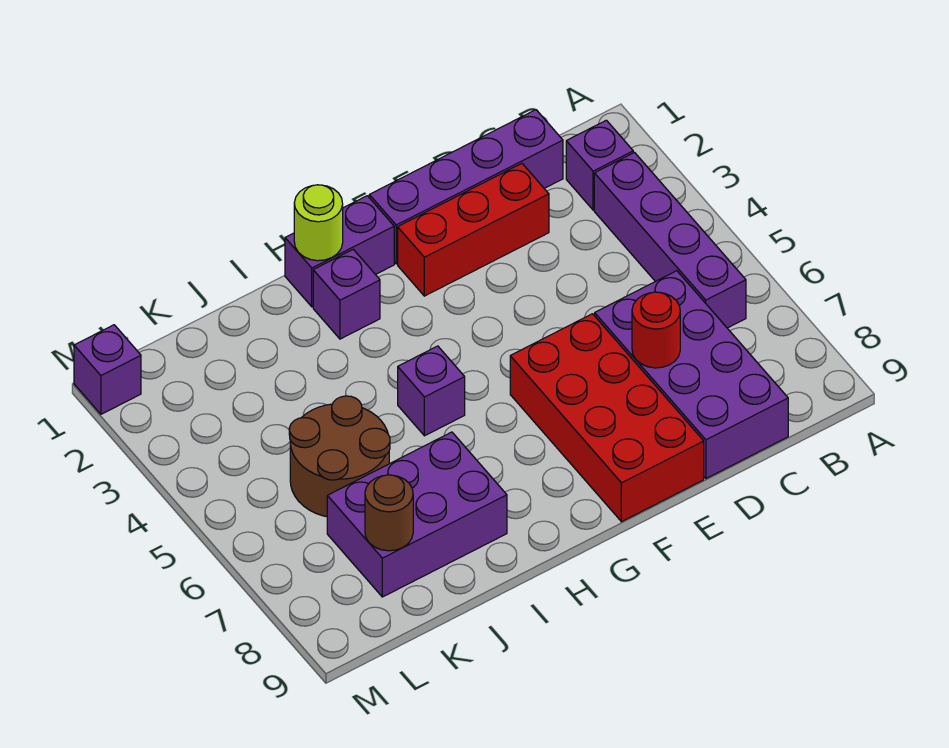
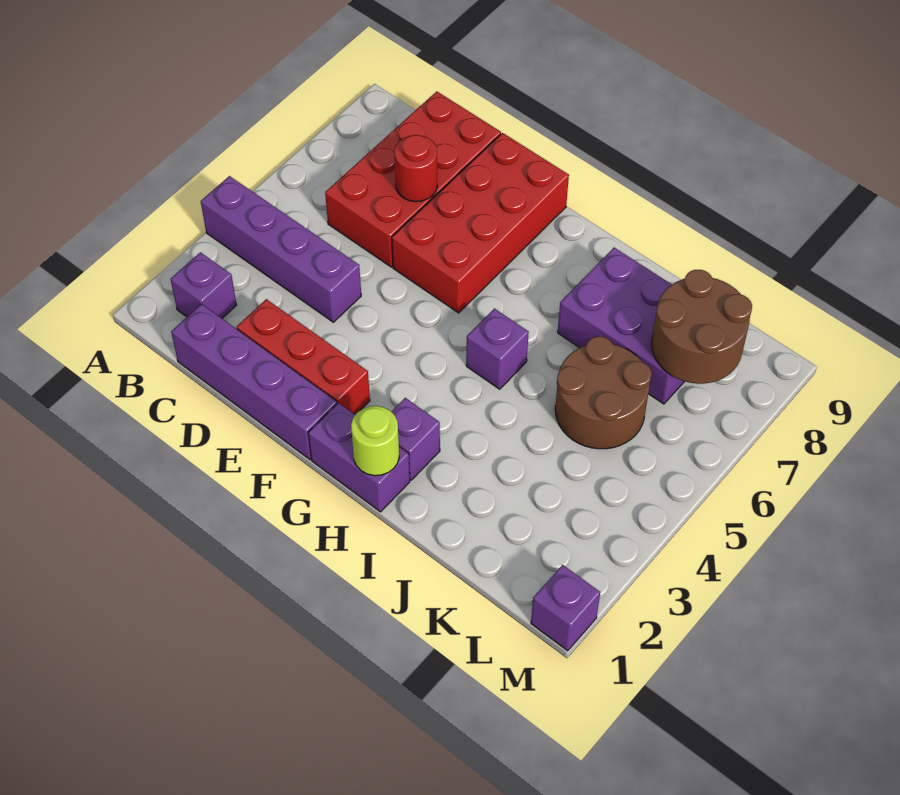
purple brick B3:B6 level 1 -> purple brick A4:D4 level 1
purple brick C6:D9 level 1 -> red brick C6:D9 level 1
brown round brick K8 level 2 -> brown round brick K7:L8 level 2

